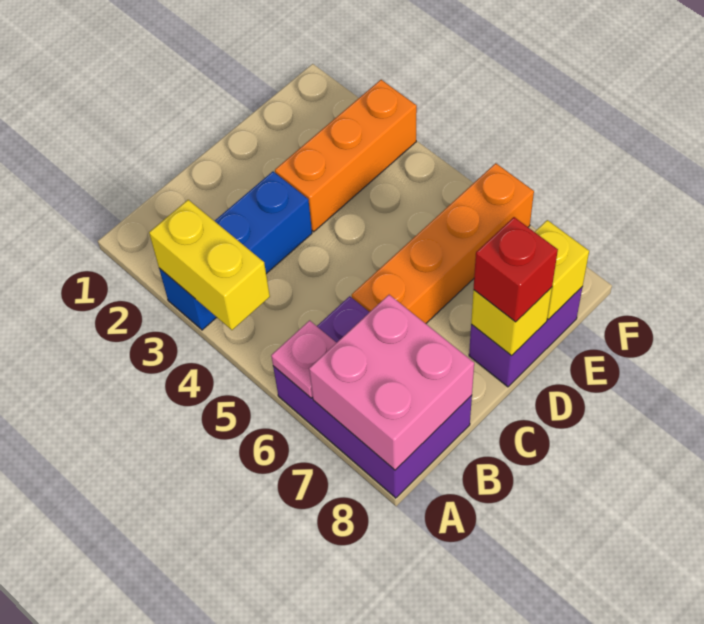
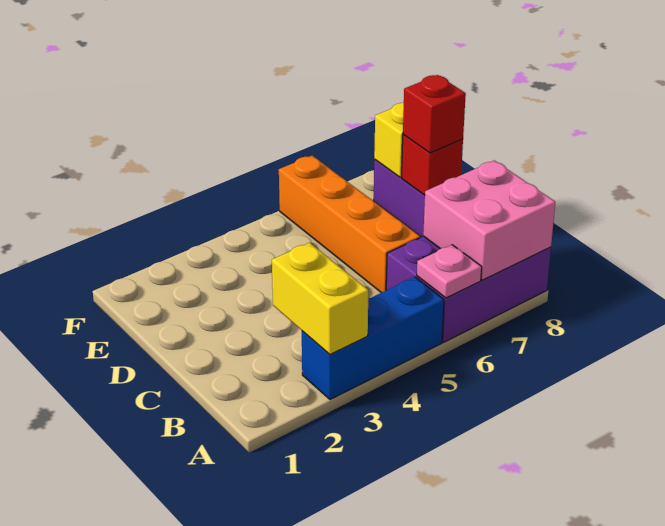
blue brick A3:C3 level 1 -> blue brick A3:A5 level 1
yellow brick A3:A4 level 2 -> yellow brick A3:B3 level 2
orange brick D3:F3 level 1 -> none
yellow brick D8 level 2 -> red brick D8 level 2

